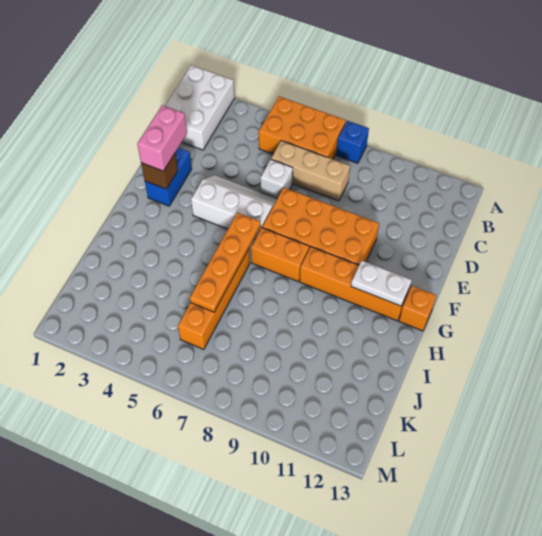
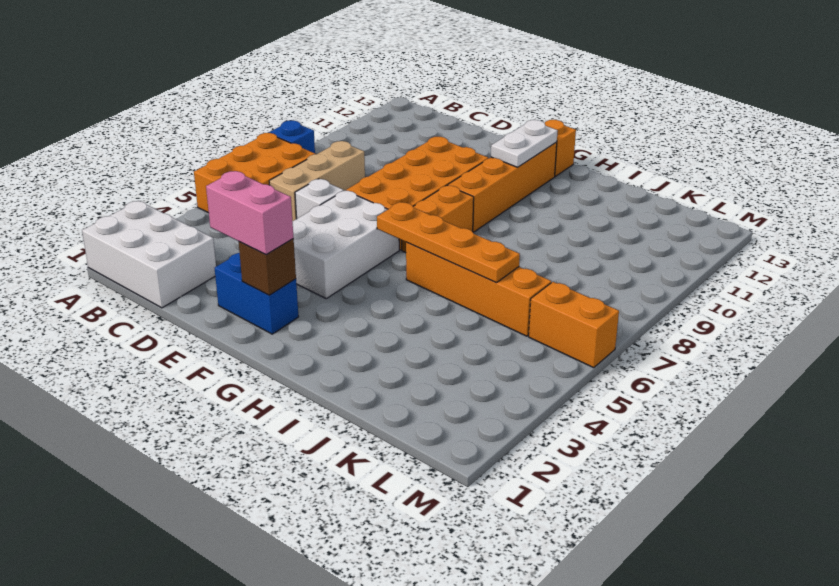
white slope E4:F6 level 1 top F -> white brick E4:F6 level 1
none -> orange brick L6:M6 level 1

